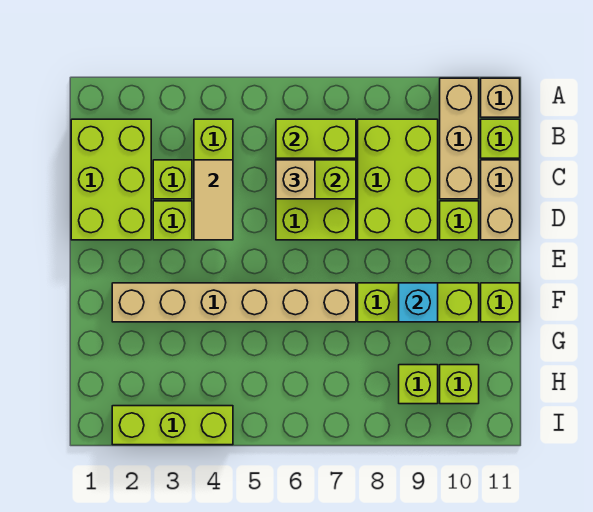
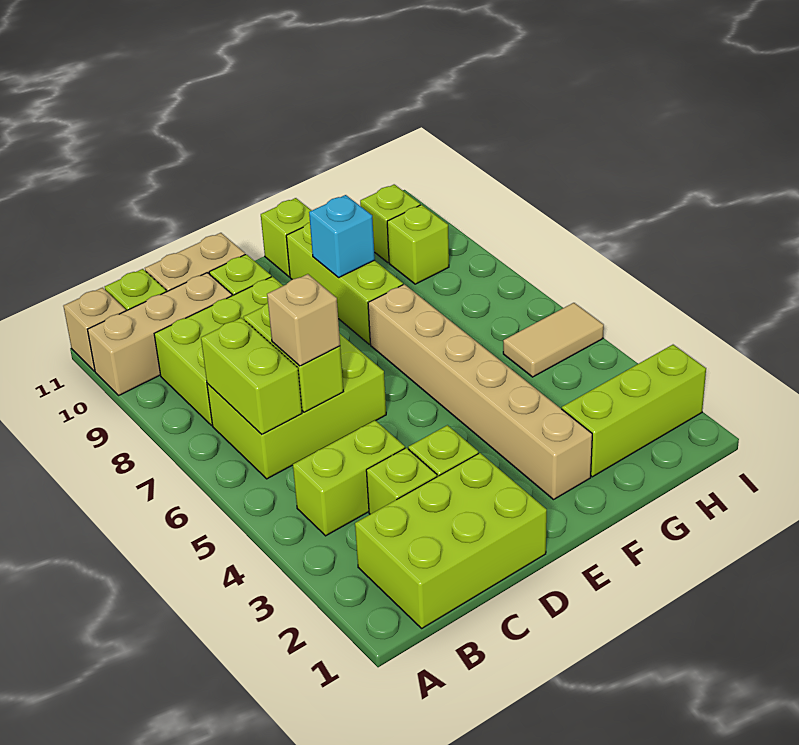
tan tile C4:D4 level 2 -> tan tile H5:I5 level 1
lime brick I2:I4 level 1 -> lime brick G2:I2 level 1

